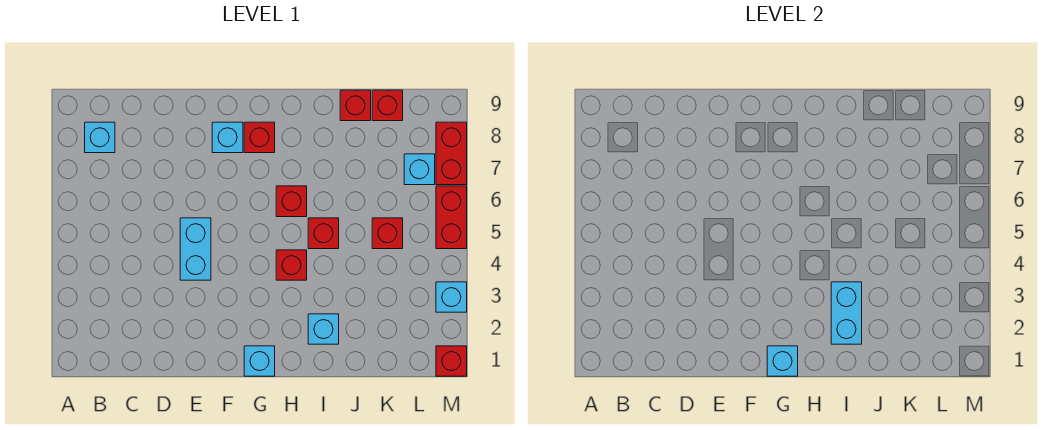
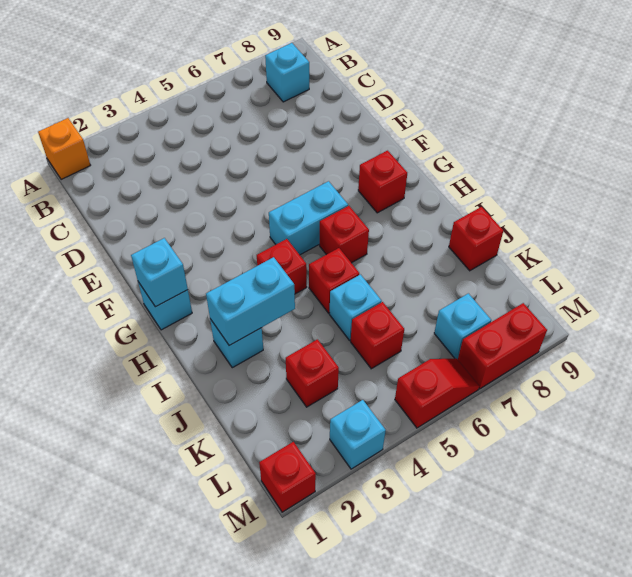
none -> orange brick A1 level 1
cyan brick E4:E5 level 1 -> cyan brick G5:G6 level 1
cyan brick F8 level 1 -> cyan brick J5 level 1
red brick K9 level 1 -> red brick K3 level 1
red brick M5:M6 level 1 -> red slope M5:M6 level 1 top 5

